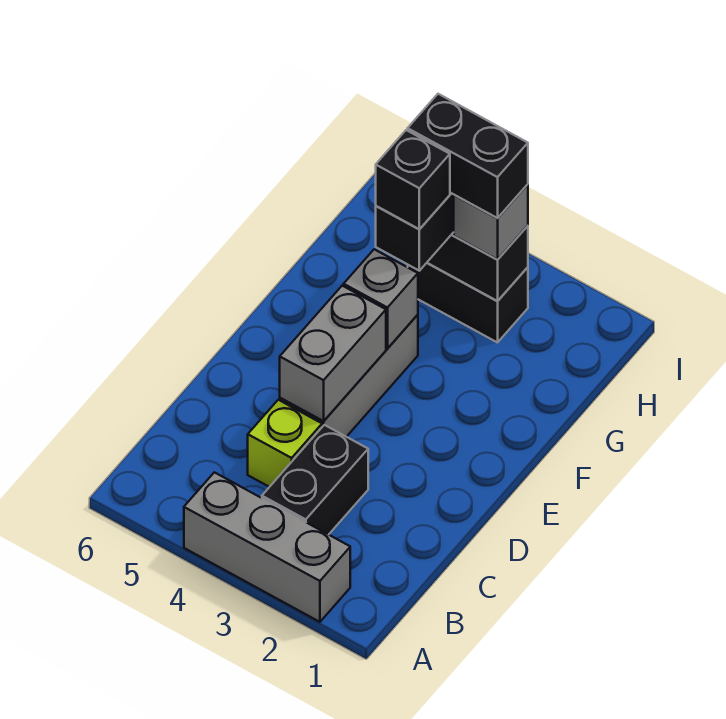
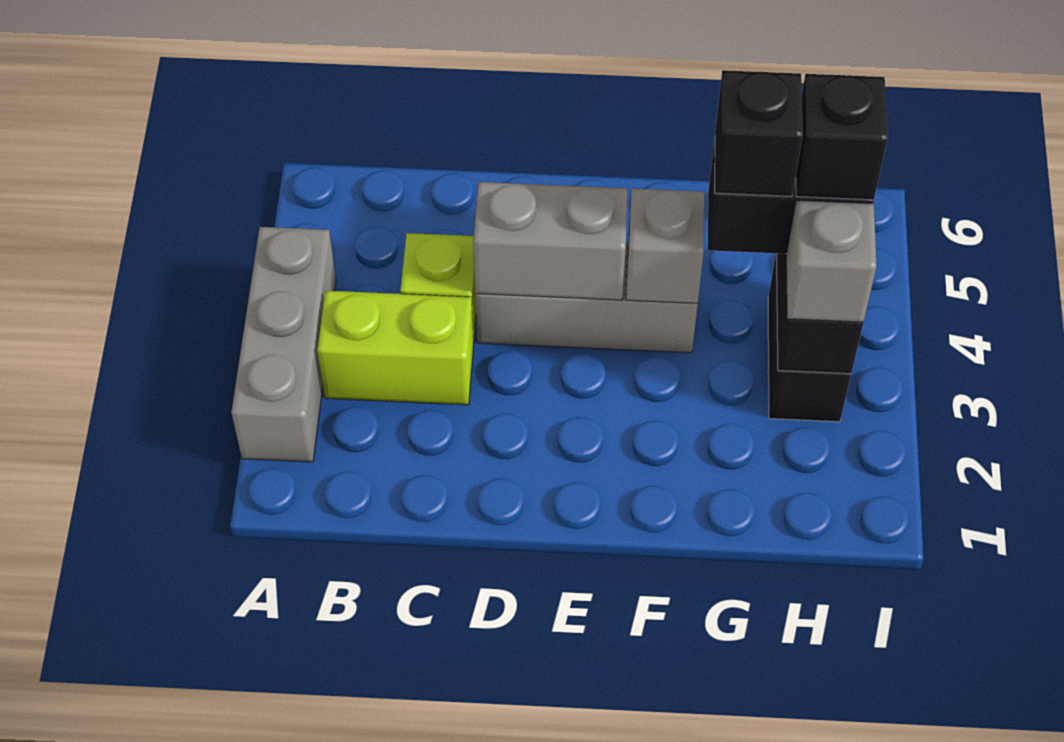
black brick B3:C3 level 1 -> lime brick B3:C3 level 1
black brick H3:H4 level 4 -> black brick H4 level 4

